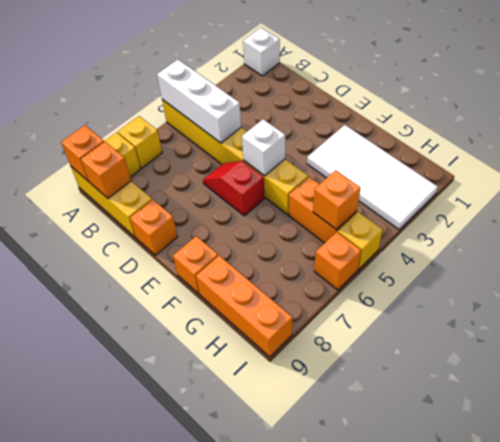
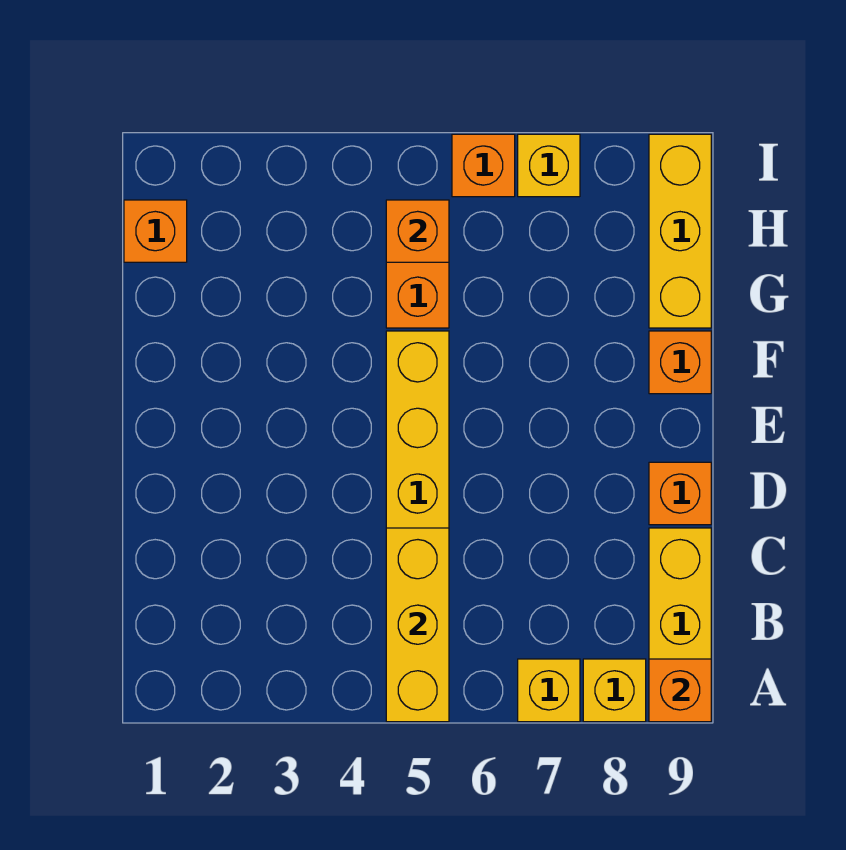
white brick A1 level 1 -> none
white brick A5:C5 level 2 -> yellow brick A5:C5 level 2
orange brick B9 level 2 -> orange brick H1 level 1
red slope D6:E6 level 1 top E -> none
white brick E5 level 2 -> none
white tile F2:I3 level 1 -> none
orange brick G9:I9 level 1 -> yellow brick G9:I9 level 1
yellow brick I5 level 1 -> yellow brick I7 level 1

